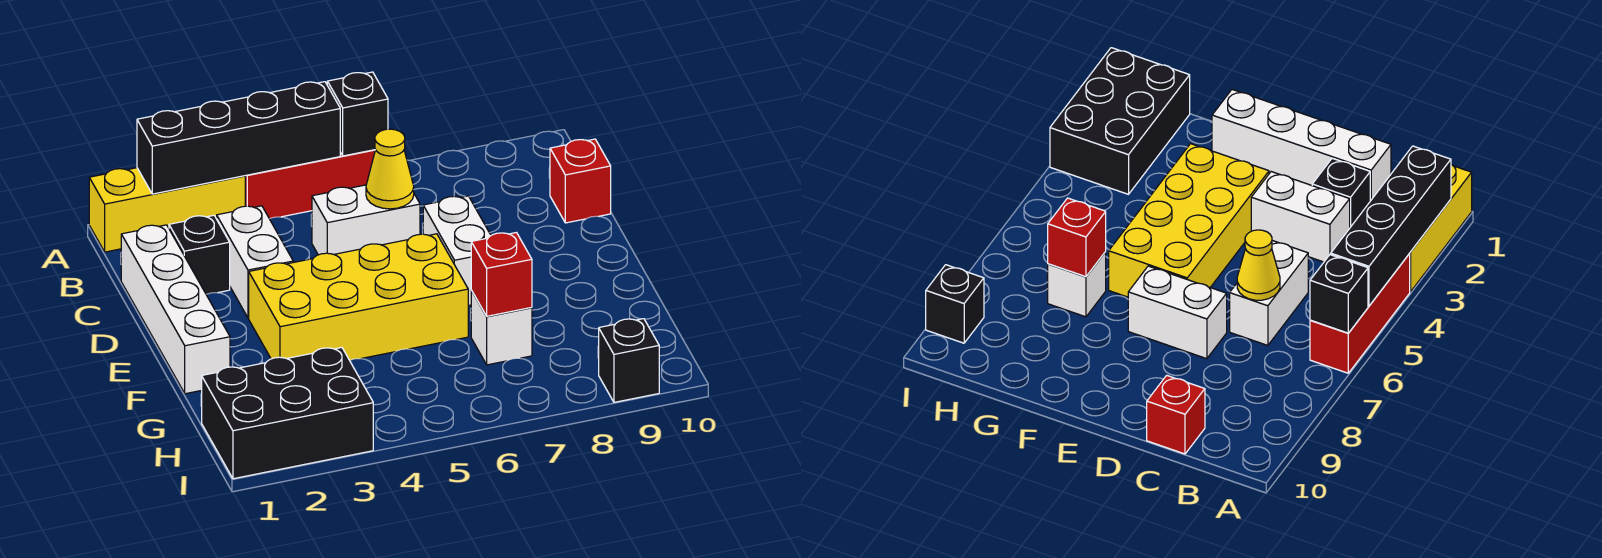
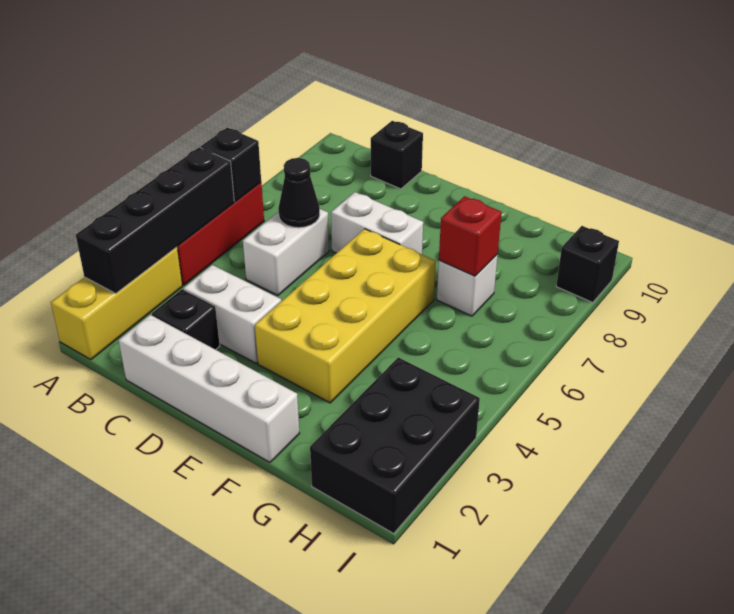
yellow cone C6 level 2 -> black cone C6 level 2
red brick C10 level 1 -> black brick C10 level 1

